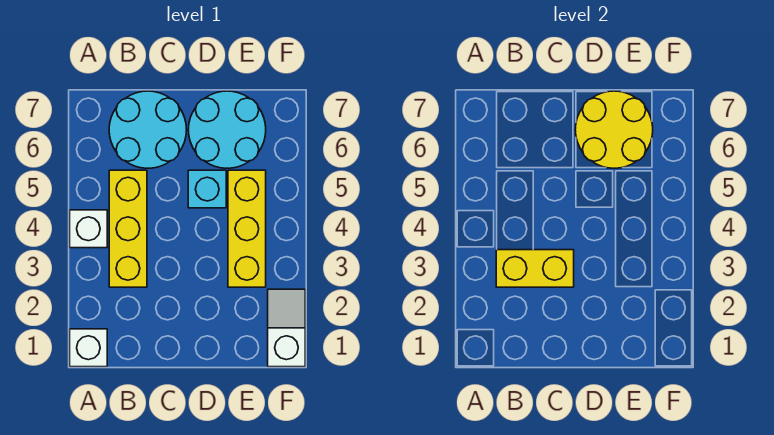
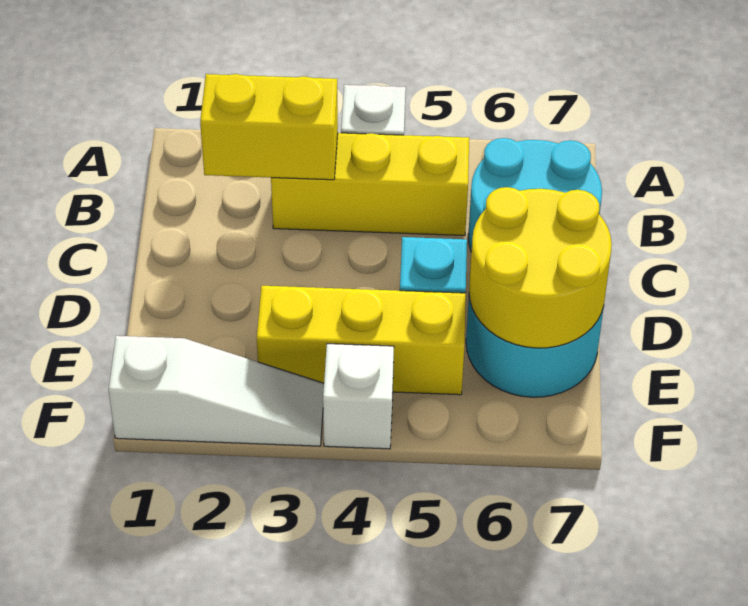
white brick A1 level 1 -> white brick F4 level 1
yellow brick B3:C3 level 2 -> yellow brick B2:B3 level 2
white slope F1:F2 level 1 top 1 -> white slope F1:F3 level 1 top 1

